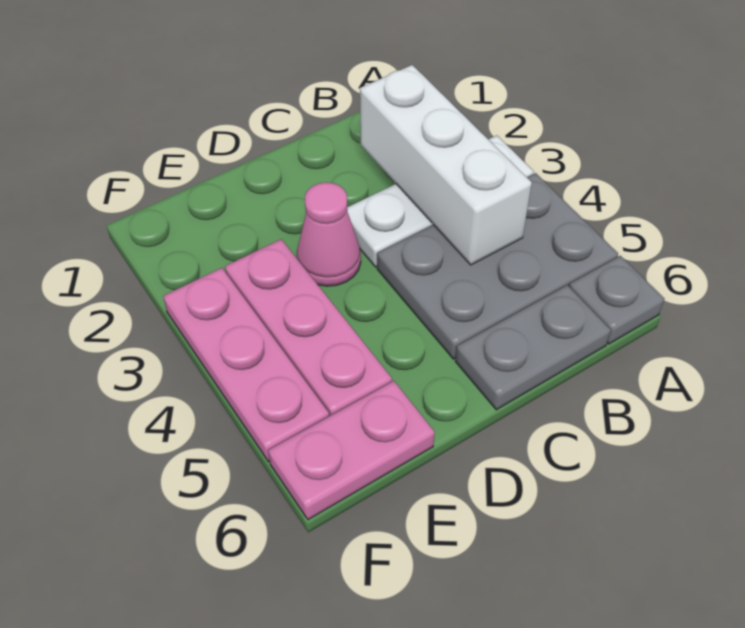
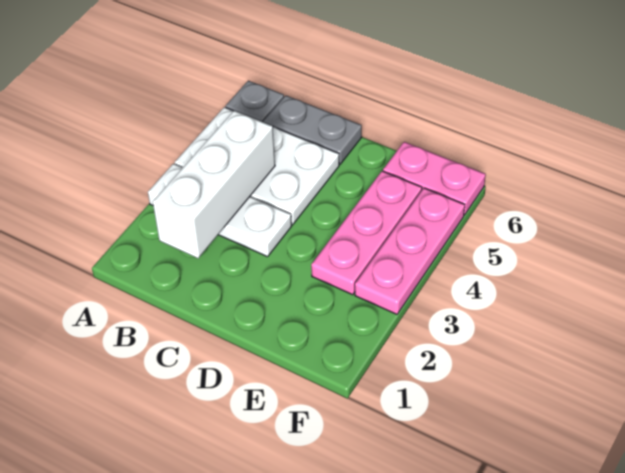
grey plate A4:C5 level 1 -> white plate A4:C5 level 1
pink cone D3 level 1 -> none

